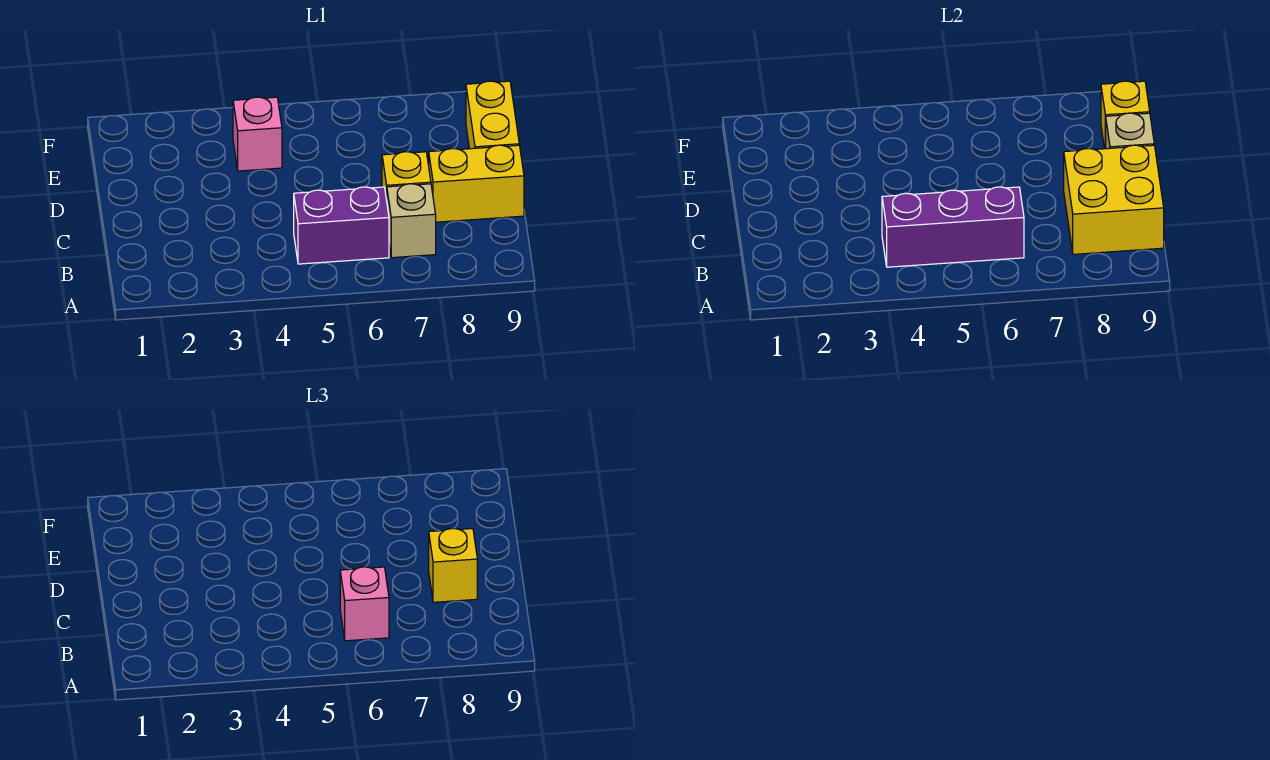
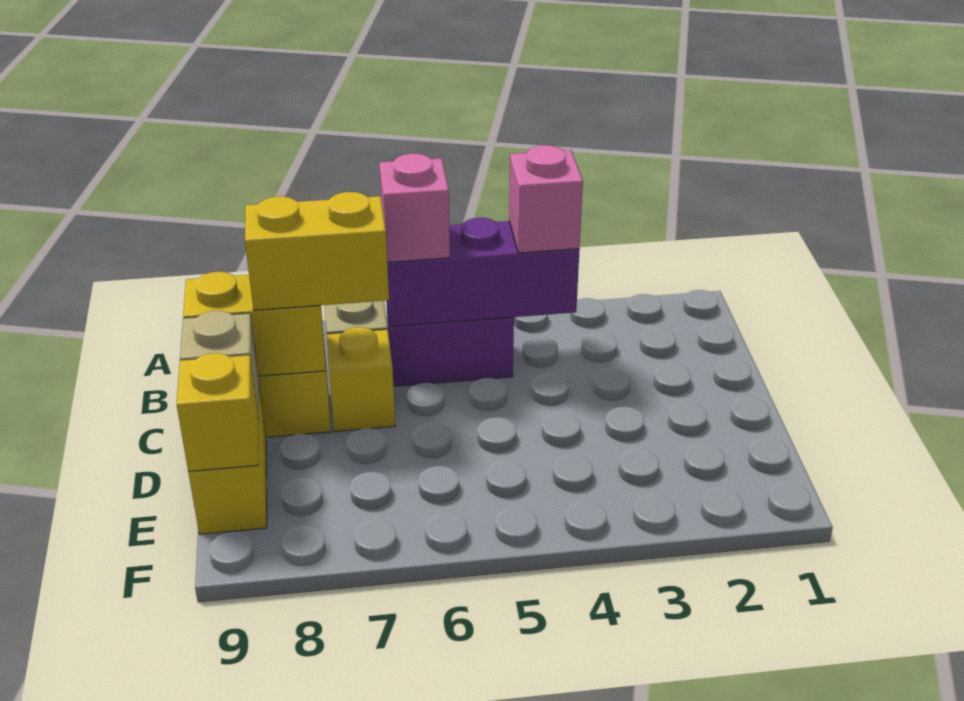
yellow brick B8:C9 level 2 -> yellow brick C8:C9 level 2
yellow brick C8 level 3 -> yellow brick C7:C8 level 3
pink brick E4 level 1 -> pink brick B4 level 3

